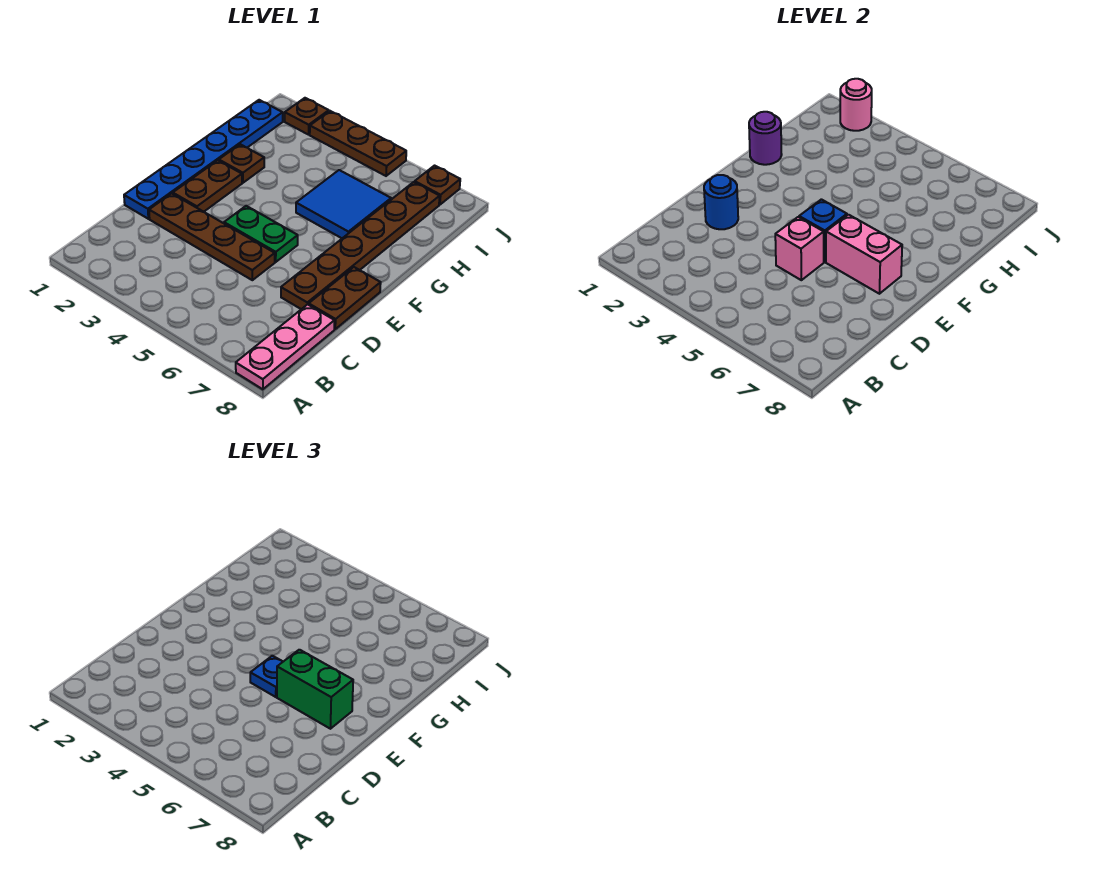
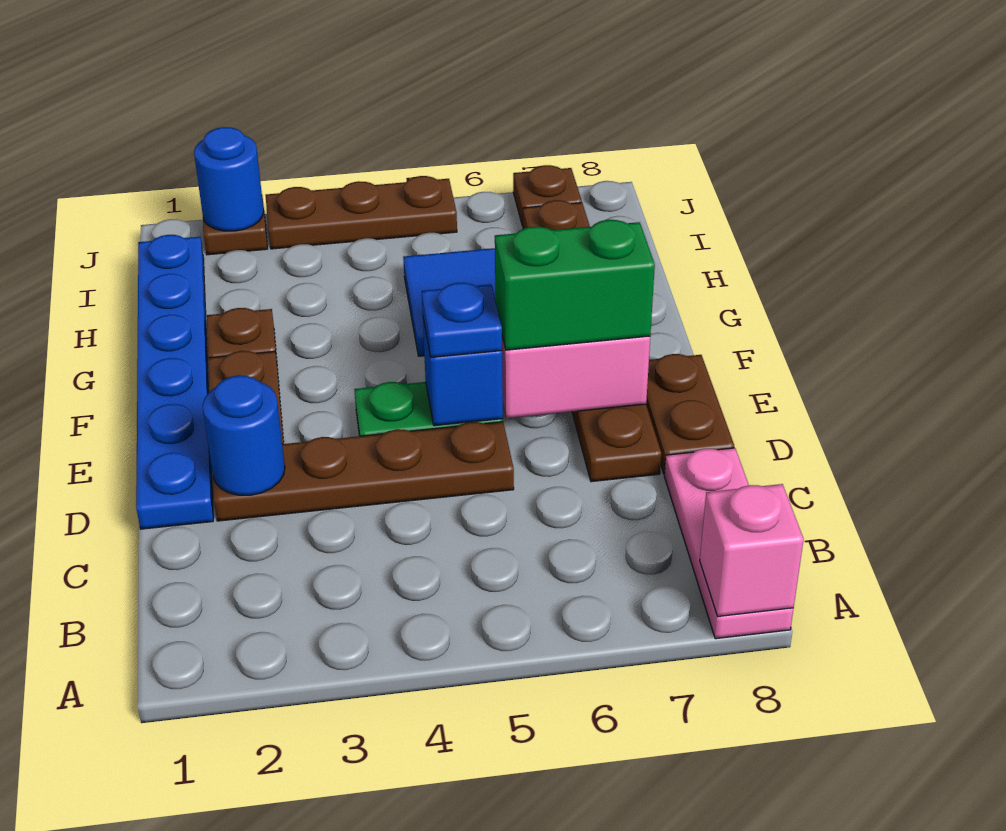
pink brick D5 level 2 -> pink brick A8 level 2
purple round brick G1 level 2 -> none
pink round brick J2 level 2 -> blue round brick J2 level 2

